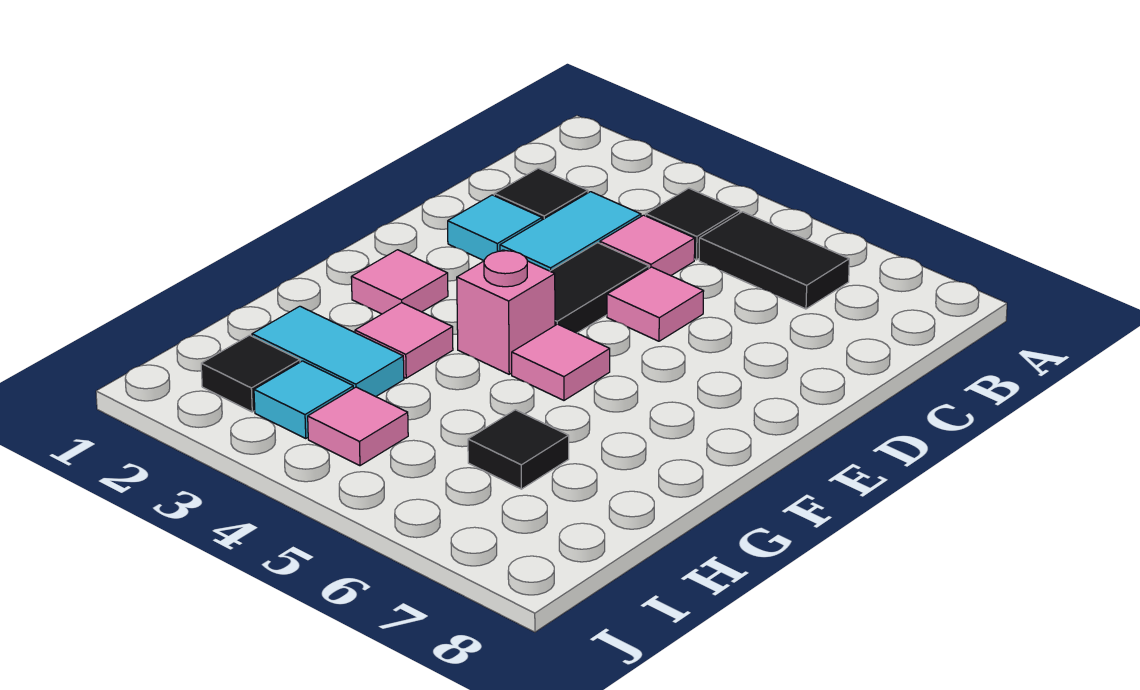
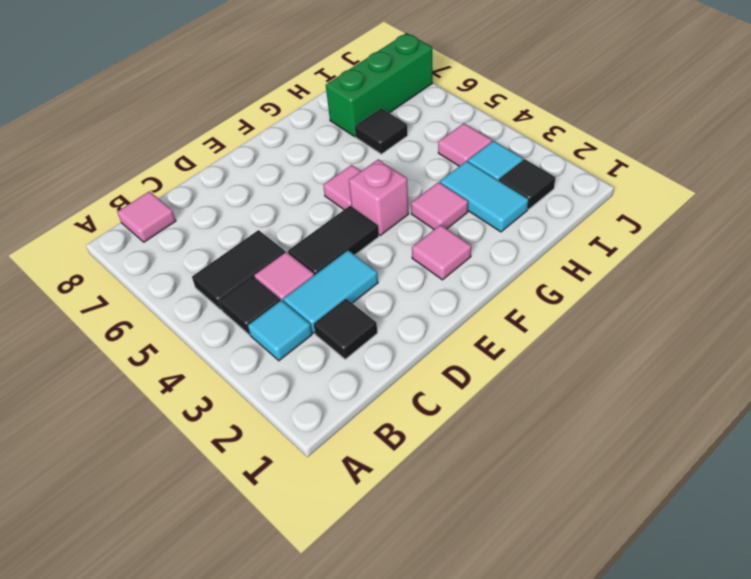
black tile B5:B6 level 1 -> black tile B5:C5 level 1
cyan tile D2 level 1 -> cyan tile B3 level 1
pink tile D5 level 1 -> pink tile B8 level 1
none -> green brick H7:J7 level 1

